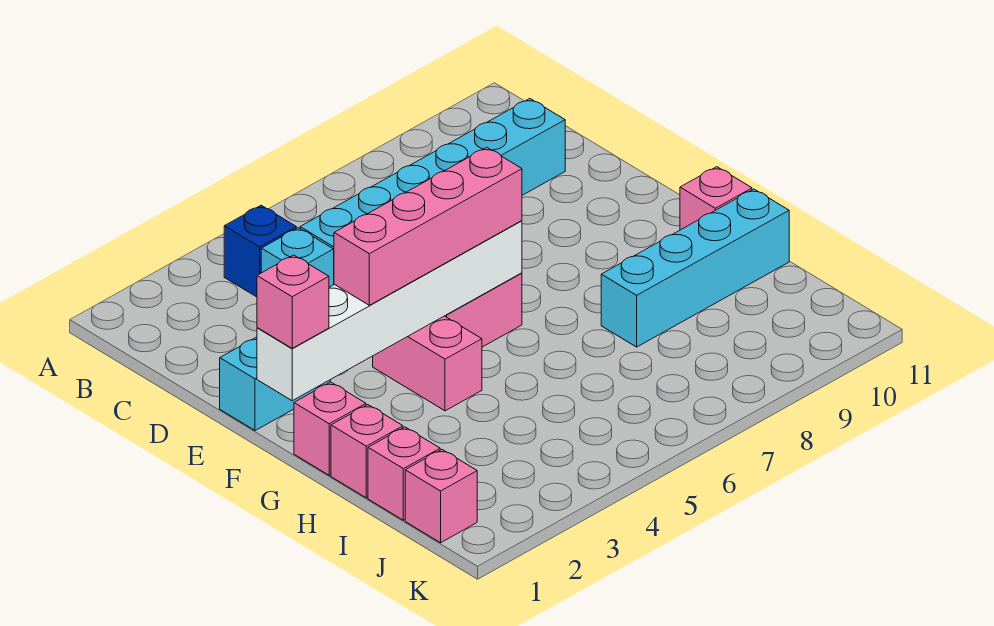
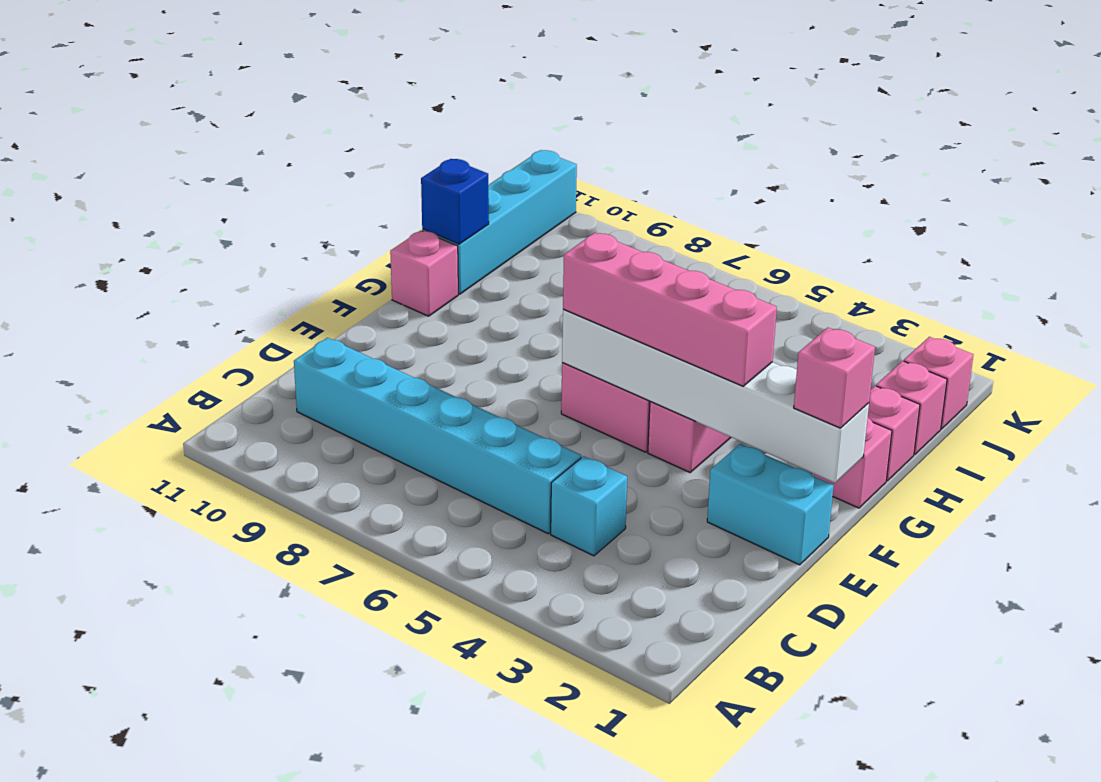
blue brick B4 level 1 -> blue brick H11 level 2
cyan brick H8:H11 level 1 -> cyan brick H11:K11 level 1

